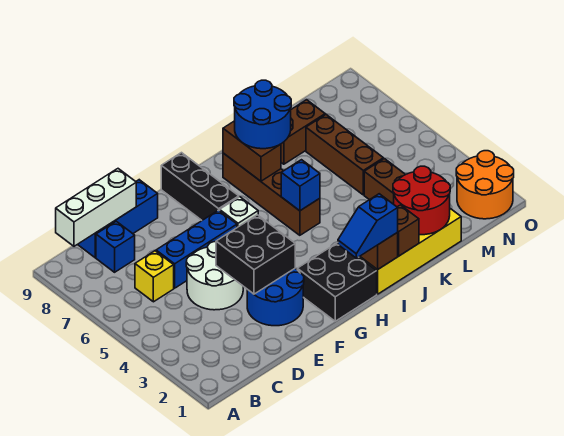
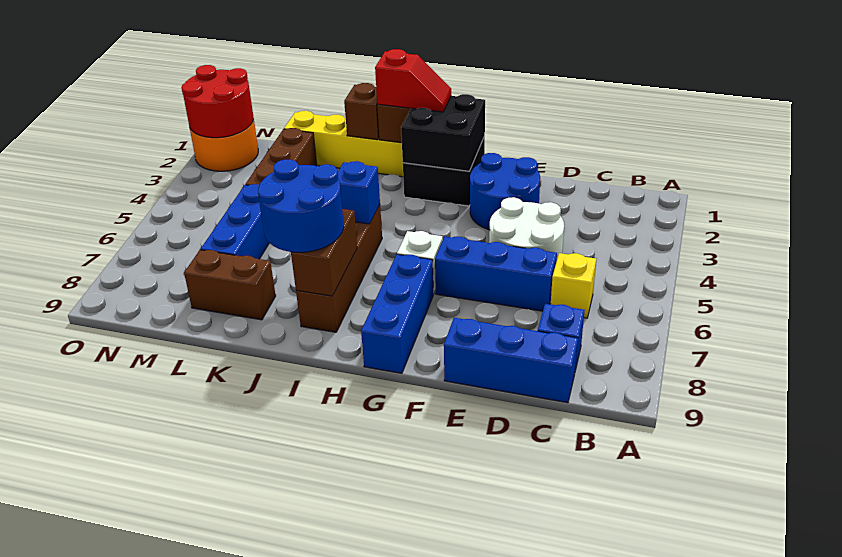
white brick B9:D9 level 2 -> none
black brick E3:F4 level 2 -> black brick G1:H2 level 2
black brick G7:G9 level 1 -> blue brick G7:G9 level 1
blue slope H1:I1 level 3 top I -> red slope H1:I1 level 3 top I
red round brick K1:L2 level 2 -> red round brick N1:O2 level 2
brown brick L5:L7 level 1 -> blue brick L5:L7 level 1

